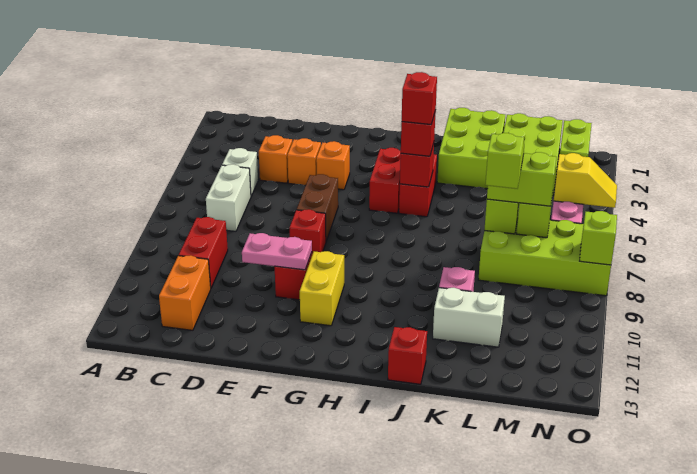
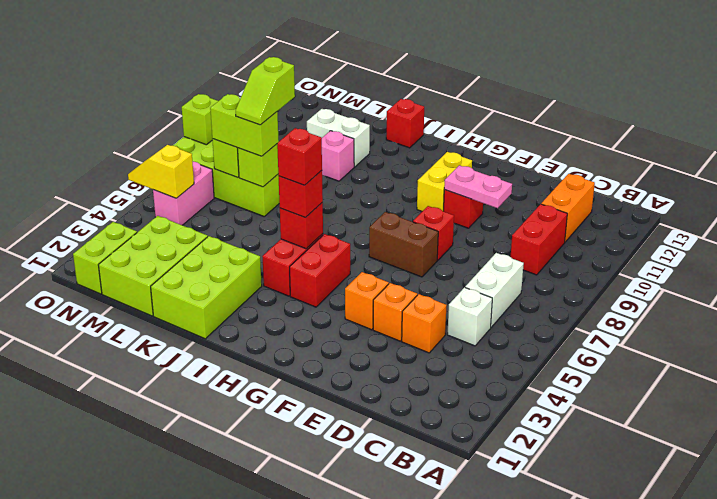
brown brick F6:F7 level 1 -> brown brick F7:G7 level 1

